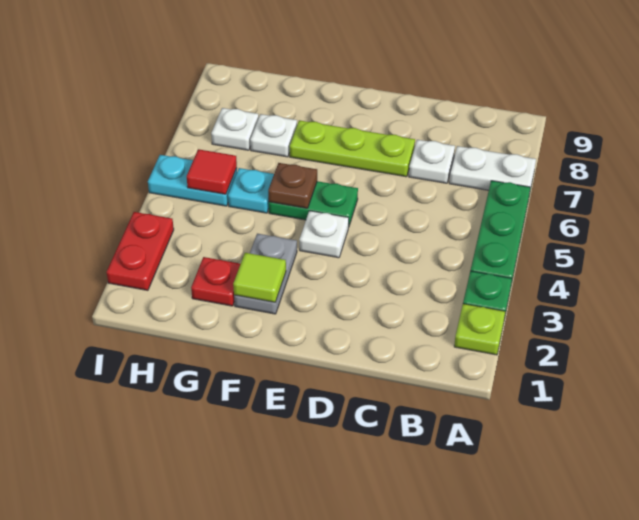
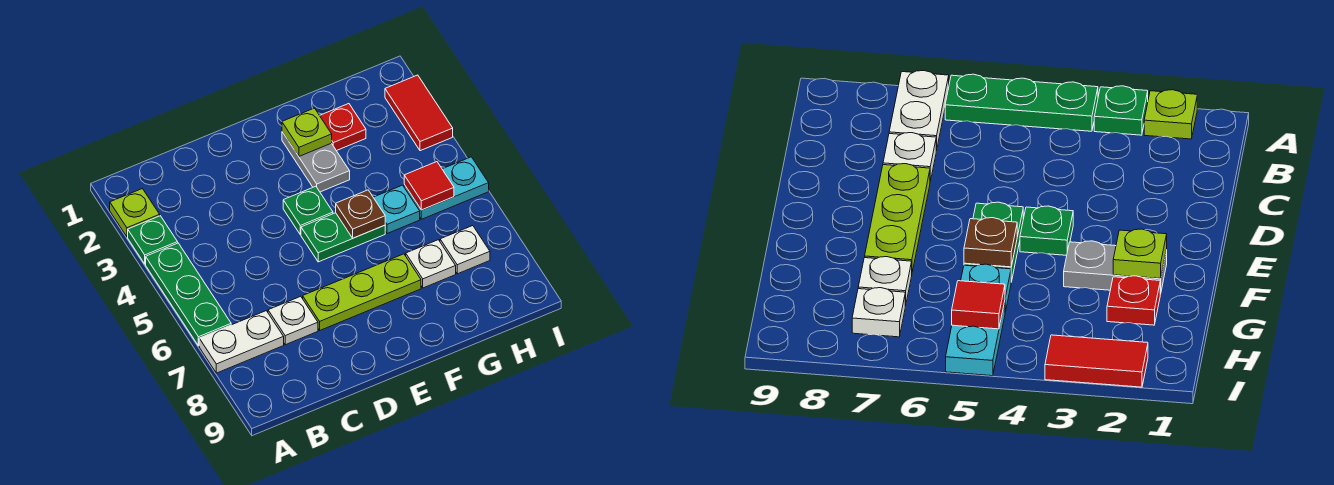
white plate E4 level 1 -> green plate E4 level 1
lime tile F2 level 2 -> lime plate F2 level 2
red plate I2:I3 level 1 -> red tile I2:I3 level 1

